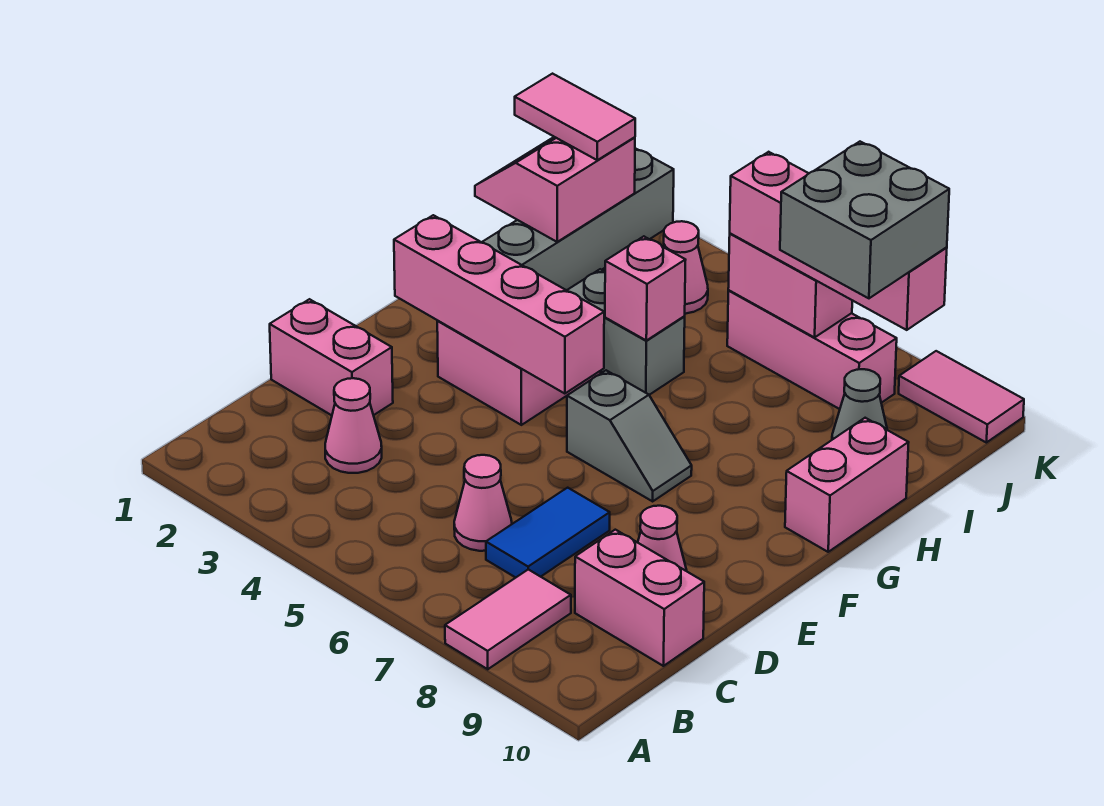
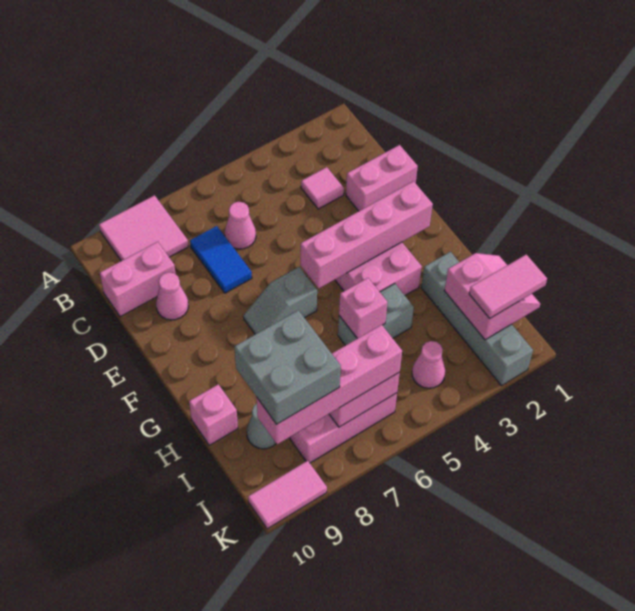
pink tile A8:B8 level 1 -> pink tile A8:B9 level 1
pink cone C3 level 1 -> pink tile C3 level 1
pink brick G10:H10 level 1 -> pink brick H10 level 1

